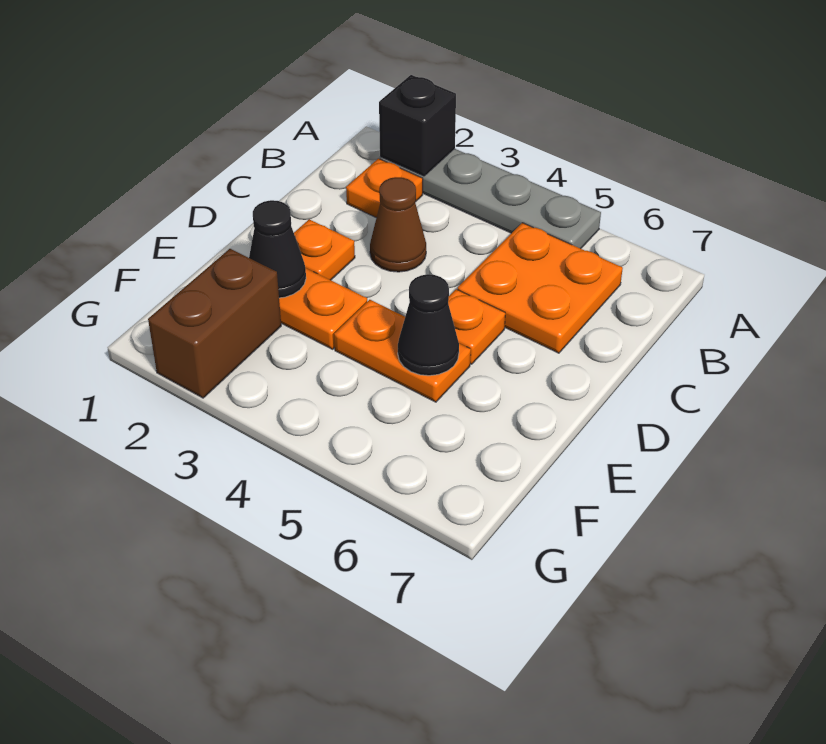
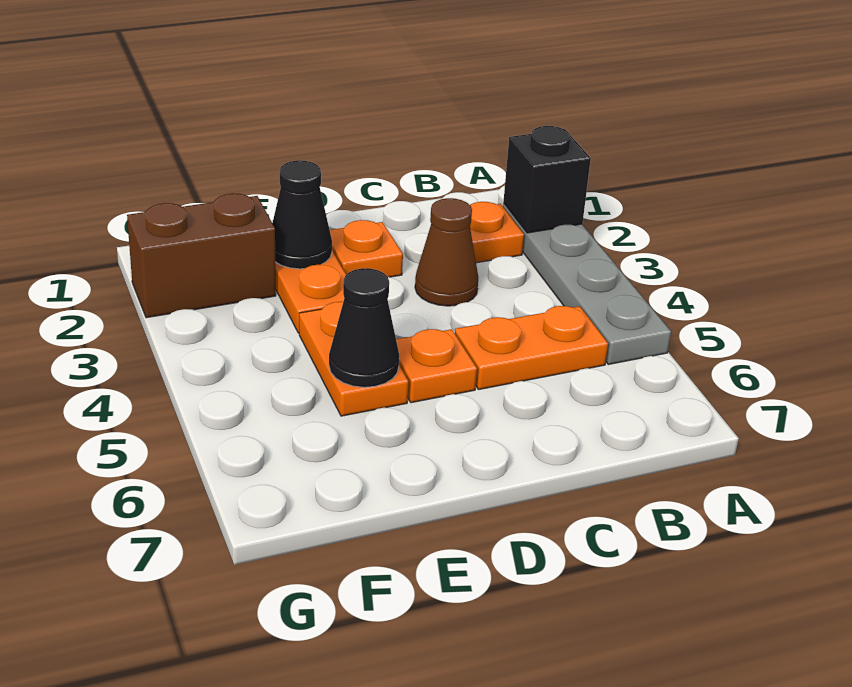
orange plate B5:C6 level 1 -> orange plate B5:C5 level 1

